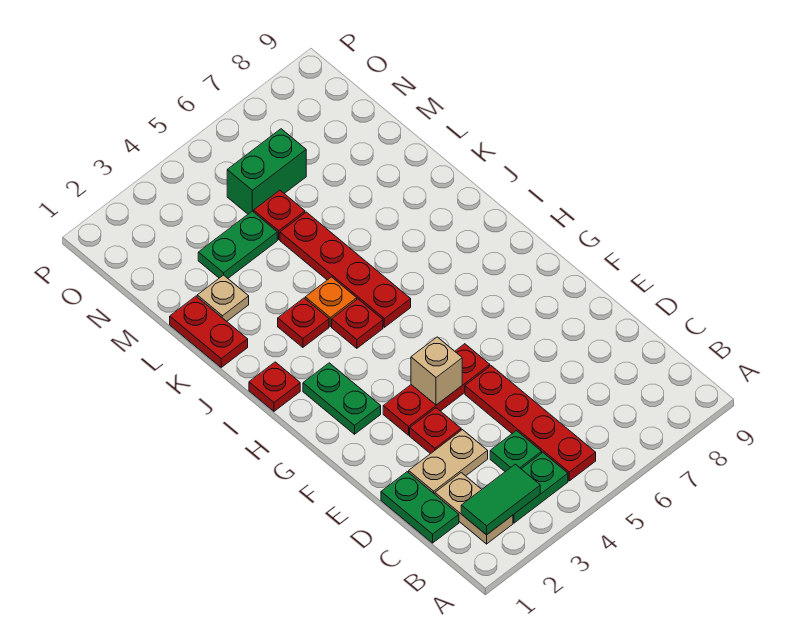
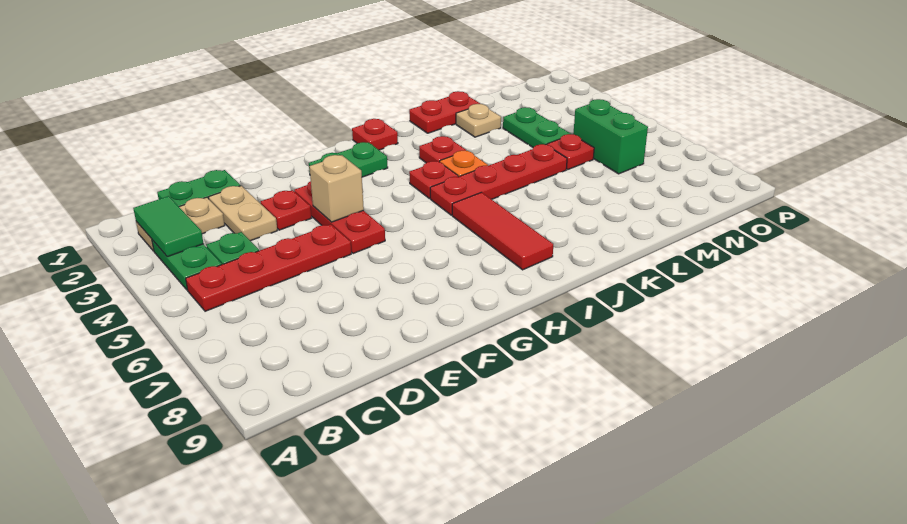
none -> red tile I6:I8 level 1

